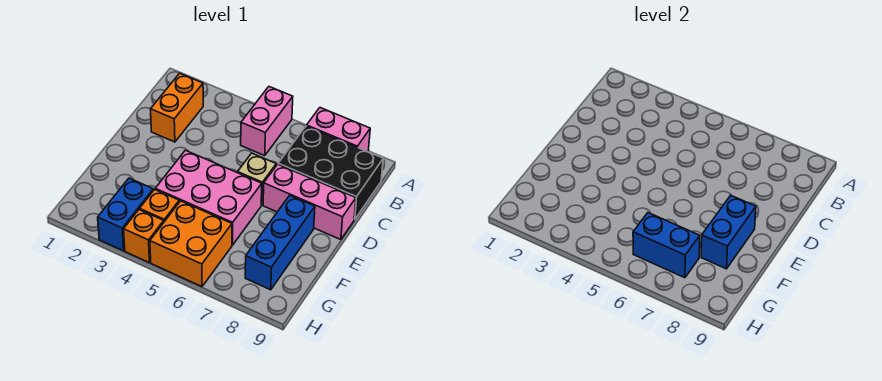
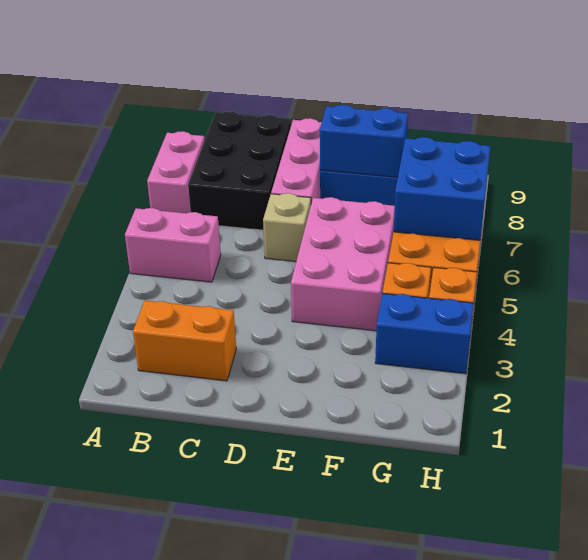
blue brick G6:G7 level 2 -> blue brick G6:H7 level 2

